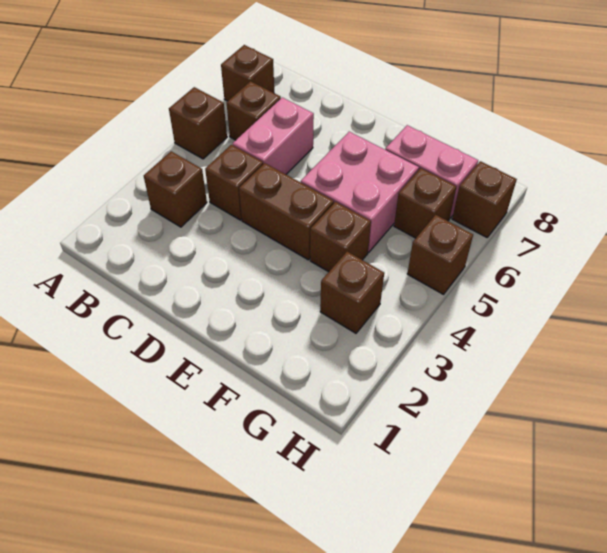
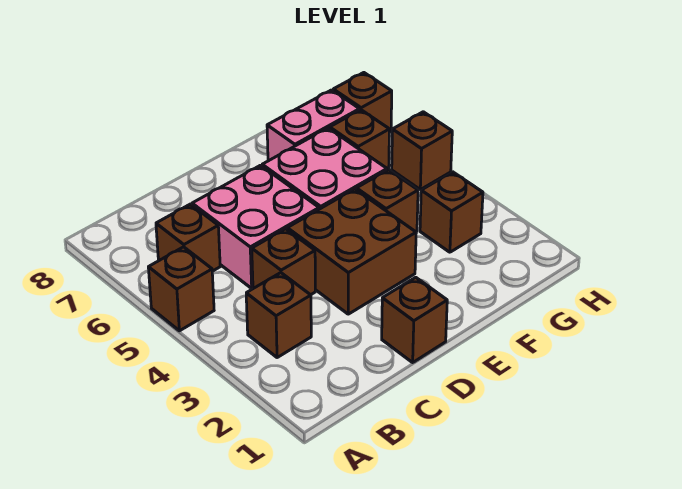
brown brick A7 level 1 -> brown brick D1 level 1
pink brick C5:C6 level 1 -> pink brick C5:D6 level 1
brown brick D4:E4 level 1 -> brown brick D3:E4 level 1

